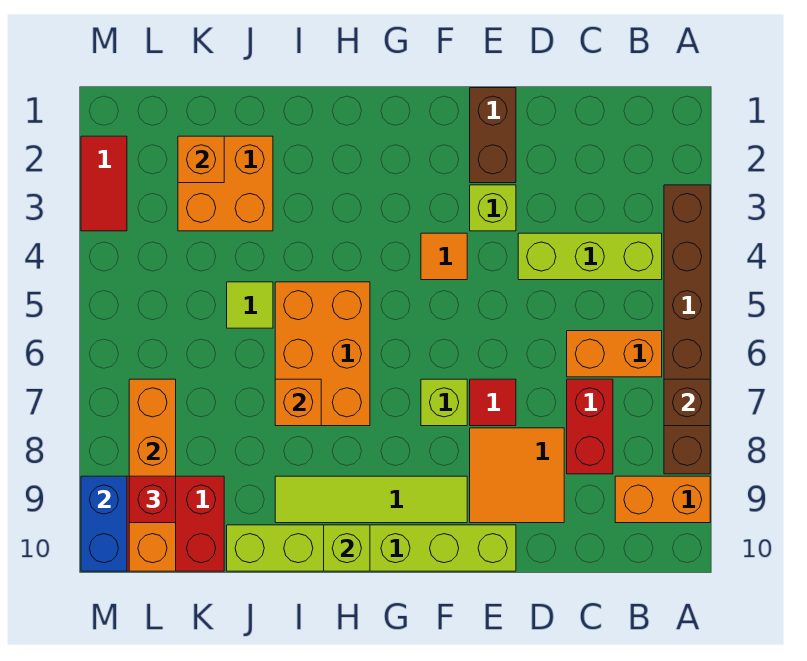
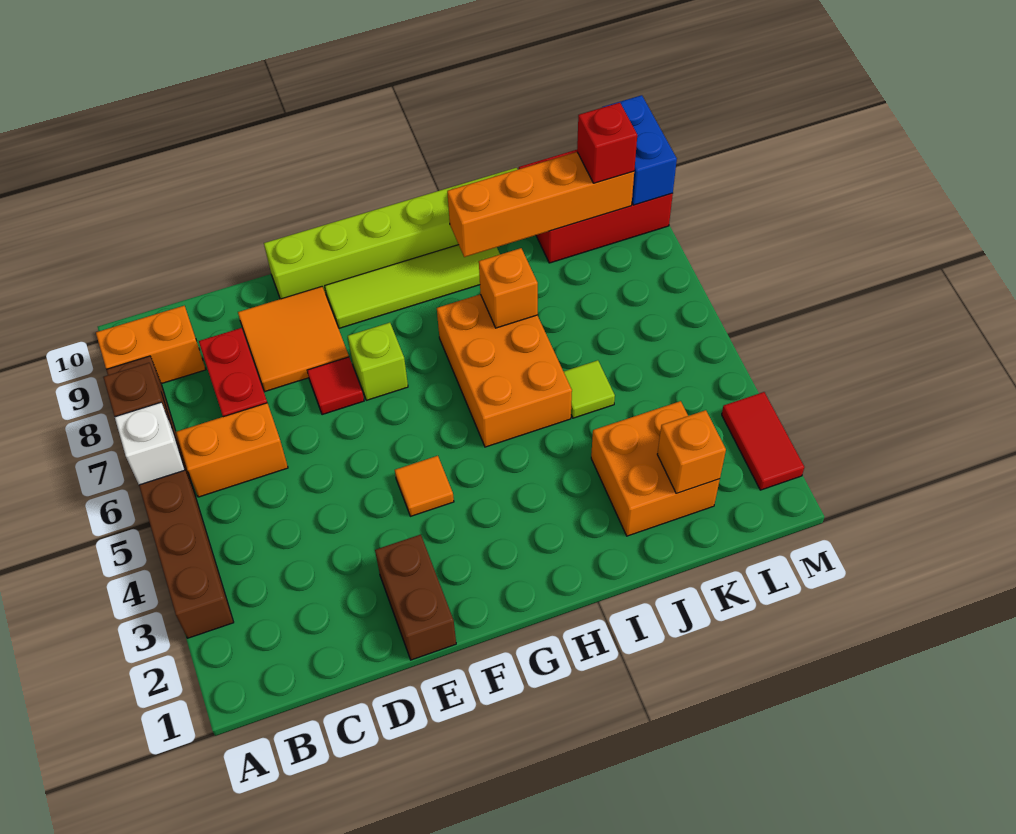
none -> white brick A6 level 2
lime brick B4:D4 level 1 -> none
lime brick E3 level 1 -> none
lime brick H10 level 2 -> none
orange brick L7:L10 level 2 -> orange brick I9:L9 level 2

